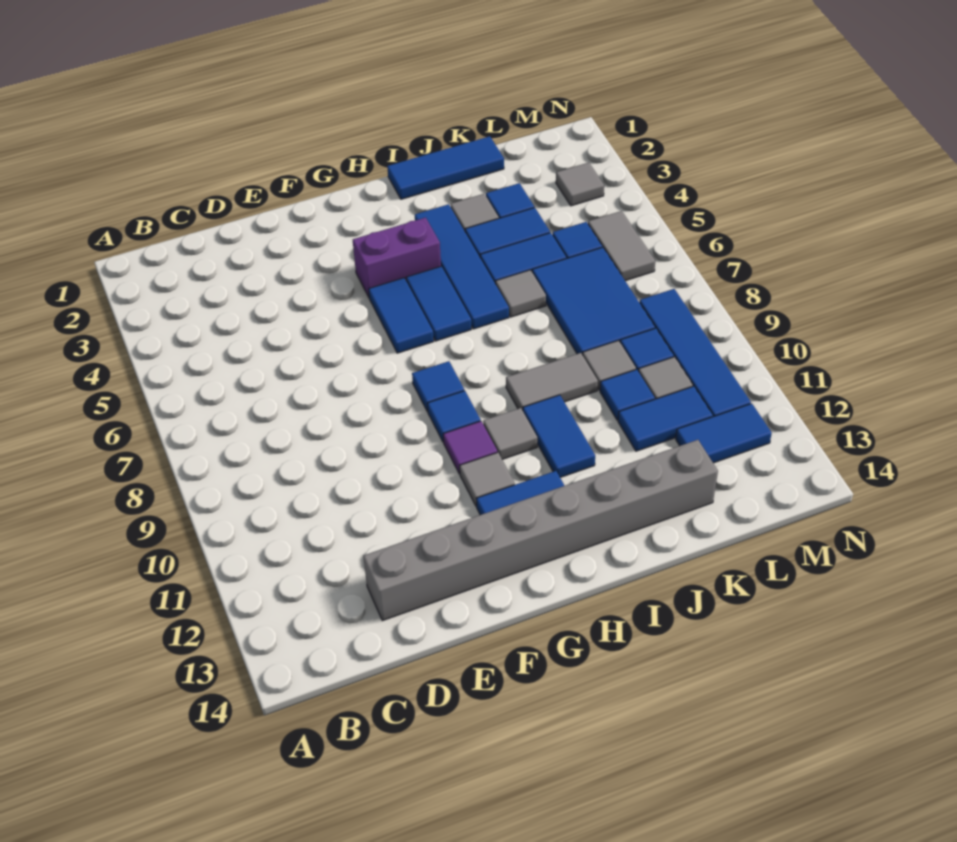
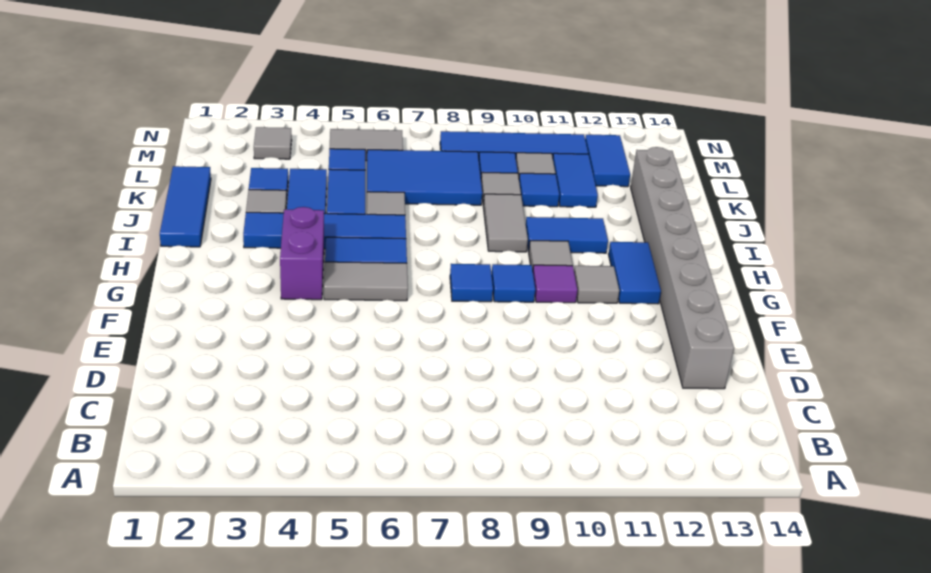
blue tile G5:G6 level 1 -> grey tile G5:G6 level 1

